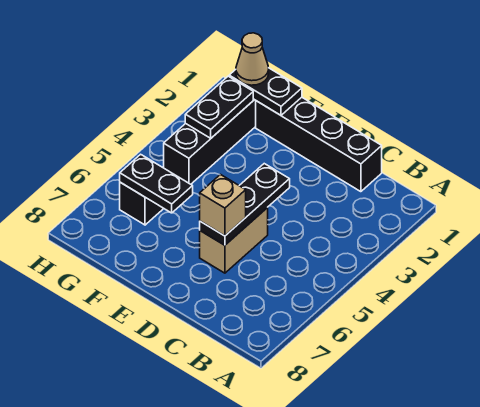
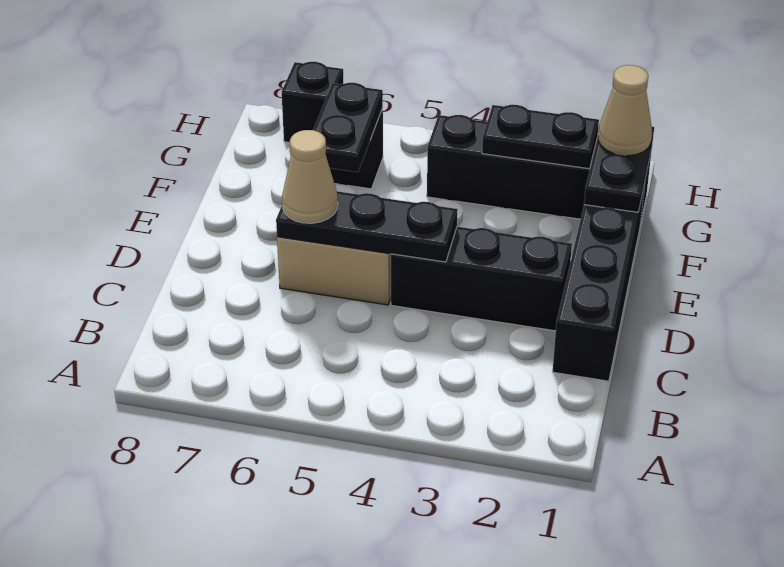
none -> black brick D2:D4 level 1
tan brick D6 level 3 -> tan cone D6 level 3
none -> black brick H7 level 1

